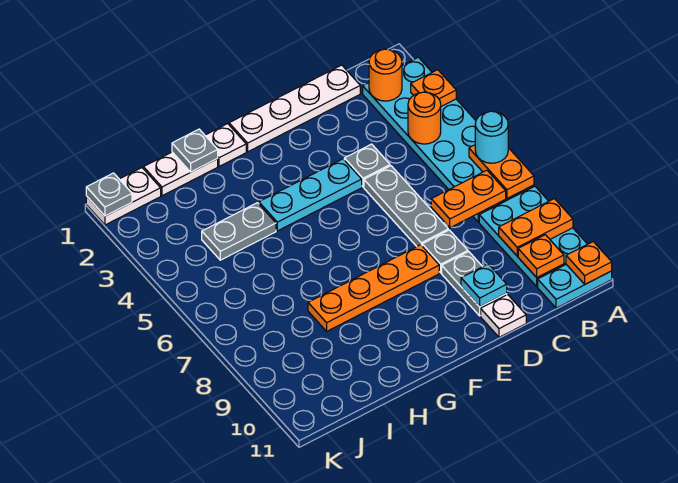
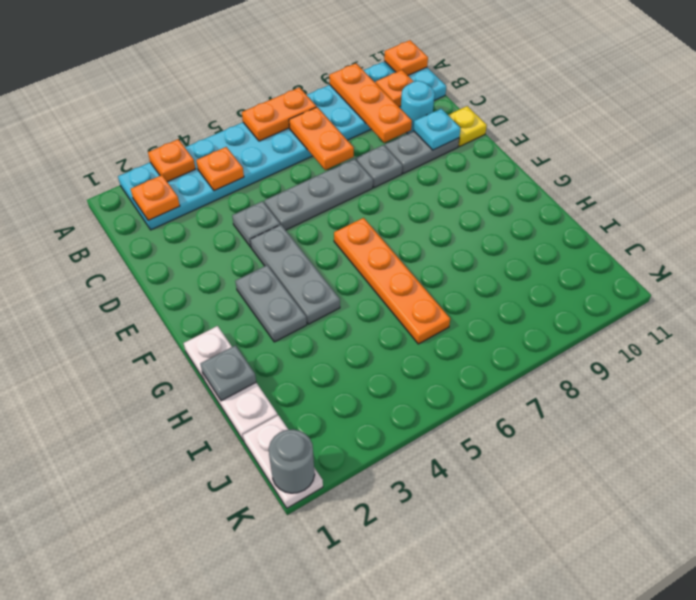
cyan round brick A6 level 3 -> cyan round brick C10 level 1
orange plate A9:B9 level 2 -> orange plate A9:C9 level 2
orange round brick B2 level 2 -> orange plate B2 level 2
orange round brick B4 level 2 -> orange plate B4 level 2
white plate C1:F1 level 1 -> none
white plate D11 level 1 -> yellow plate D11 level 1
cyan plate E4:G4 level 1 -> grey plate E4:G4 level 1
orange plate E8:H8 level 1 -> orange plate F6:I6 level 1
grey plate H4:I4 level 1 -> grey plate F3:G3 level 1
grey plate K1 level 2 -> grey round brick K1 level 2

